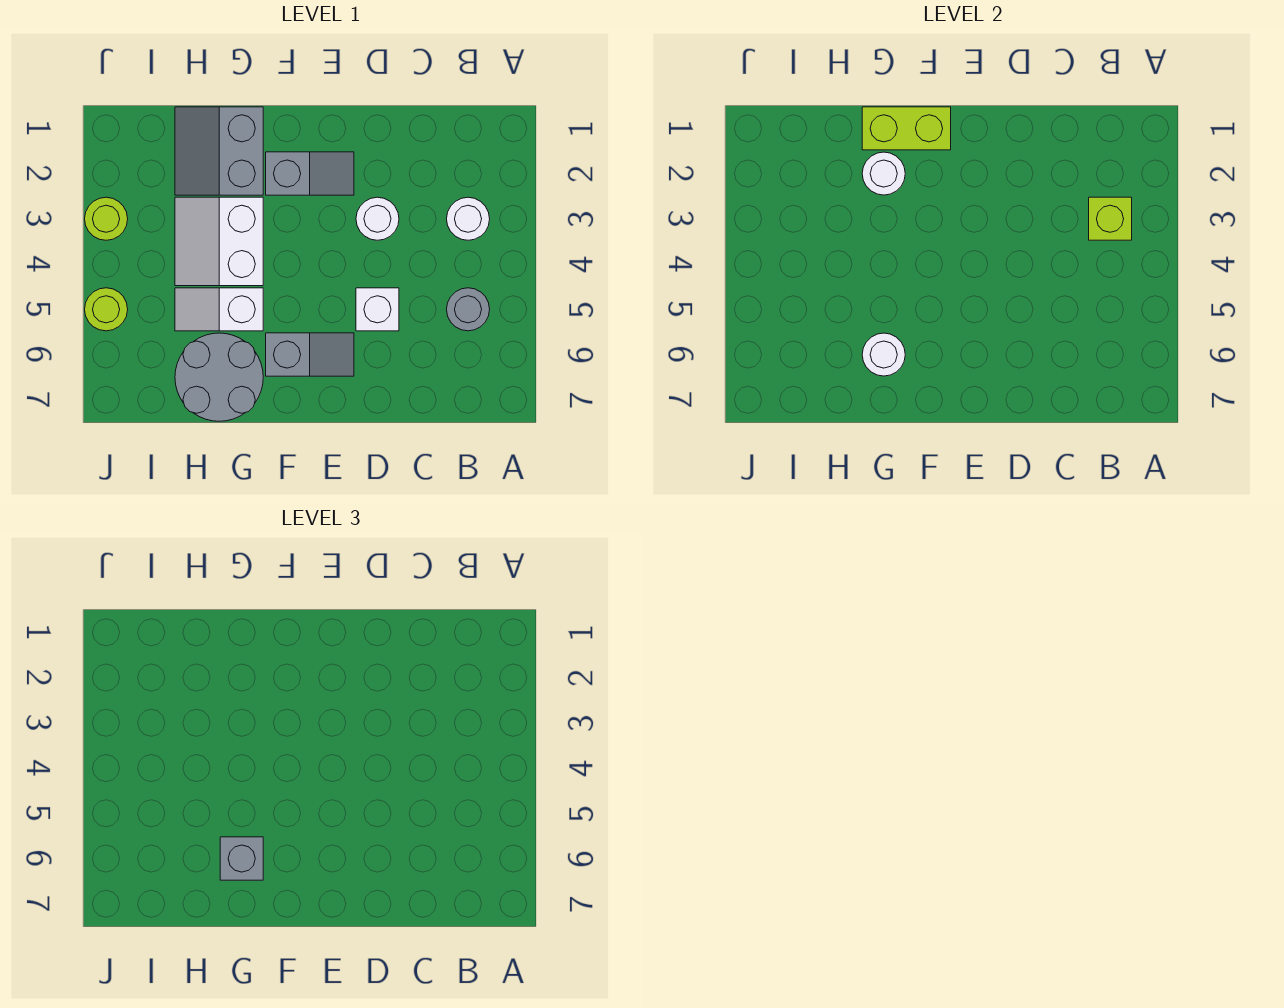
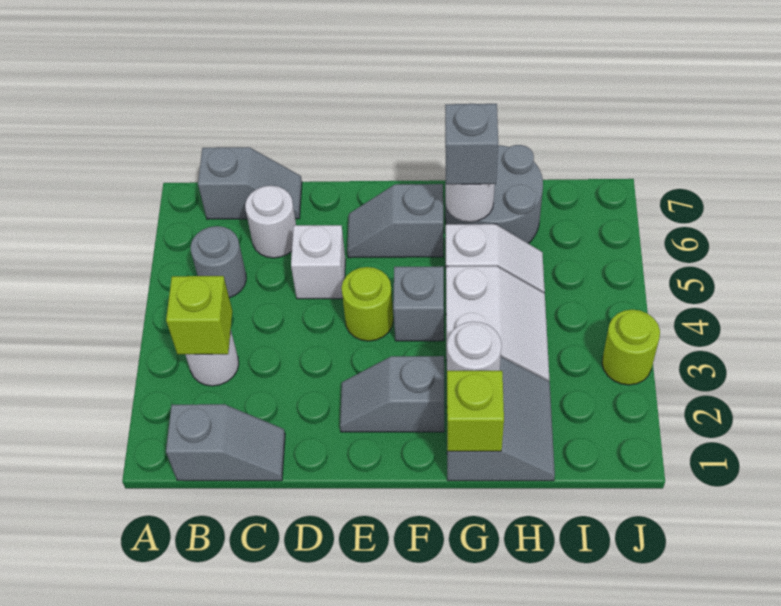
none -> grey slope B1:C1 level 1 top B
none -> grey slope B7:C7 level 1 top B
white round brick D3 level 1 -> white round brick C6 level 1
lime brick F1:G1 level 2 -> lime brick G1 level 2
none -> grey brick F4 level 1
lime round brick J5 level 1 -> lime round brick E4 level 1

